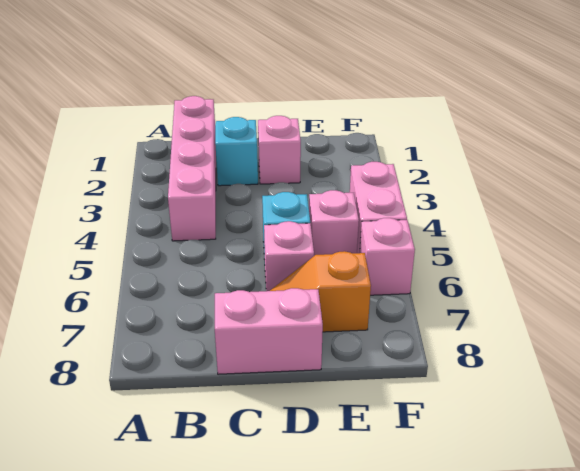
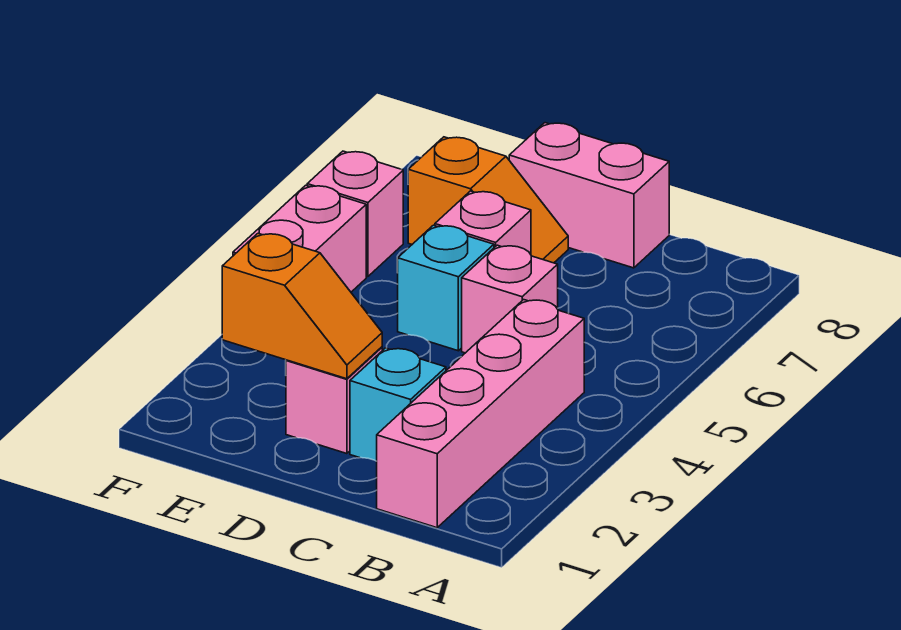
none -> orange slope D2:E2 level 2 top E
pink brick E5 level 1 -> pink brick C5 level 1

